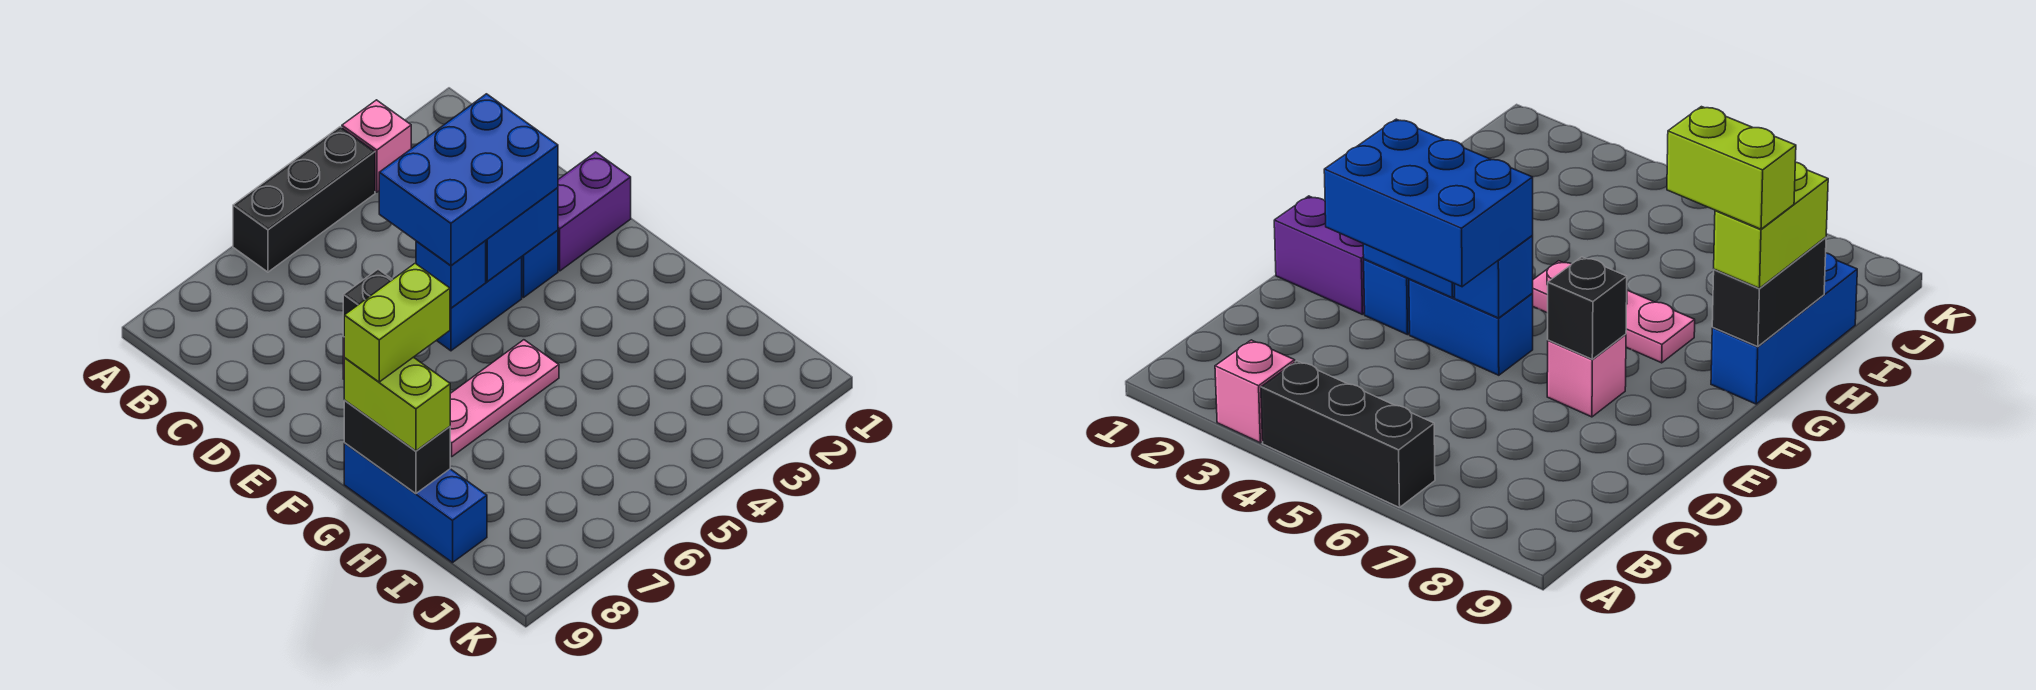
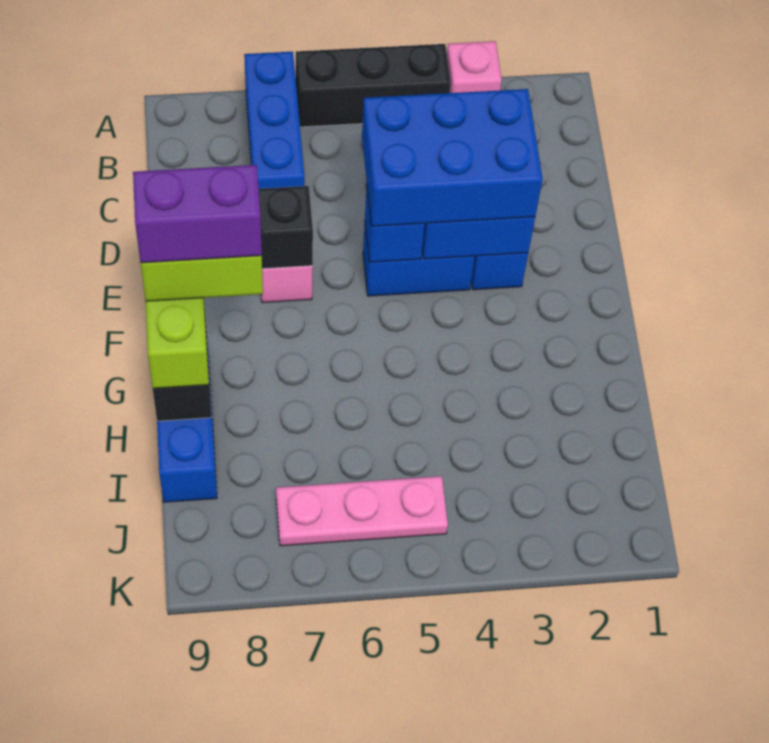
none -> blue brick A7:C7 level 1
purple brick E1:E2 level 1 -> purple brick G8:G9 level 5
pink plate G5:G7 level 1 -> pink plate J5:J7 level 1

